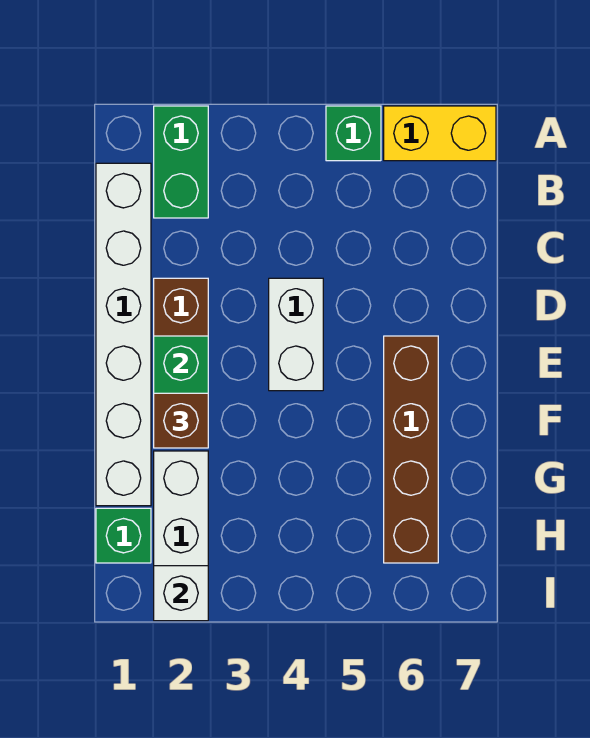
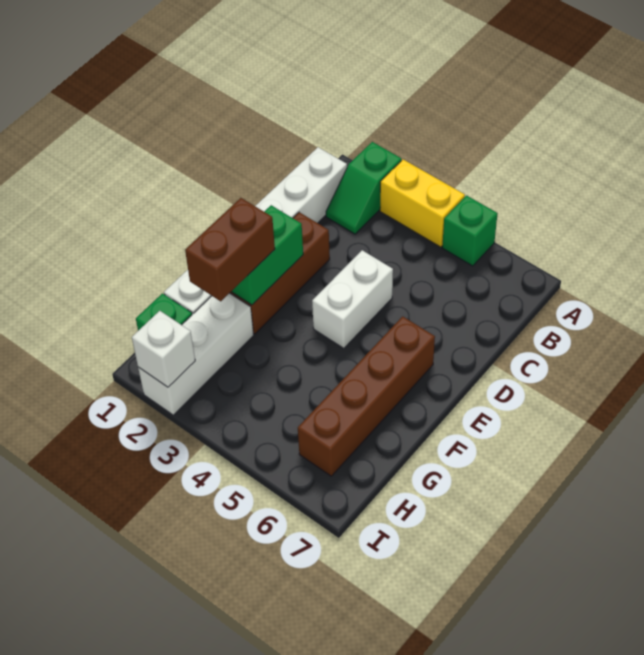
green brick A2:B2 level 1 -> green slope A2:B2 level 1 top A
yellow brick A6:A7 level 1 -> yellow brick A3:A4 level 1
brown brick F2 level 3 -> brown brick F2:G2 level 3

